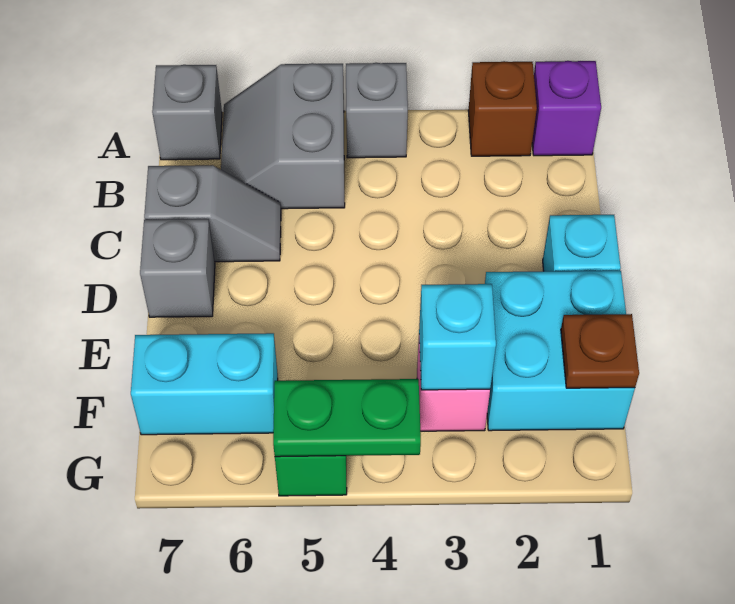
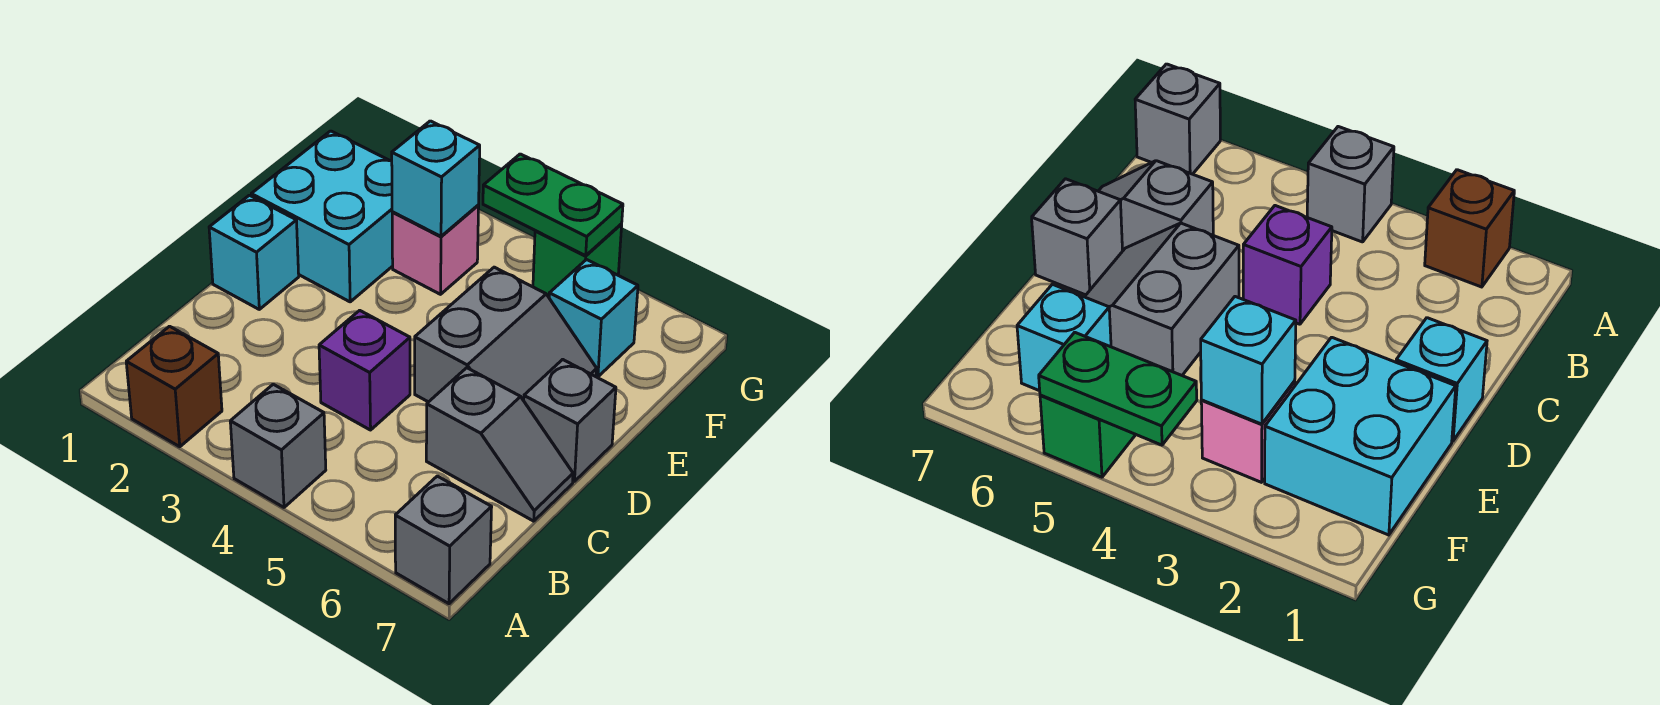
purple brick A1 level 1 -> purple brick C4 level 1
grey slope A5:B6 level 1 top 5 -> grey slope D5:E6 level 1 top 5
grey slope C6:C7 level 1 top 7 -> grey slope C6:C7 level 1 top 6
brown plate F1 level 2 -> none
cyan brick F6:F7 level 1 -> cyan brick F6 level 1

